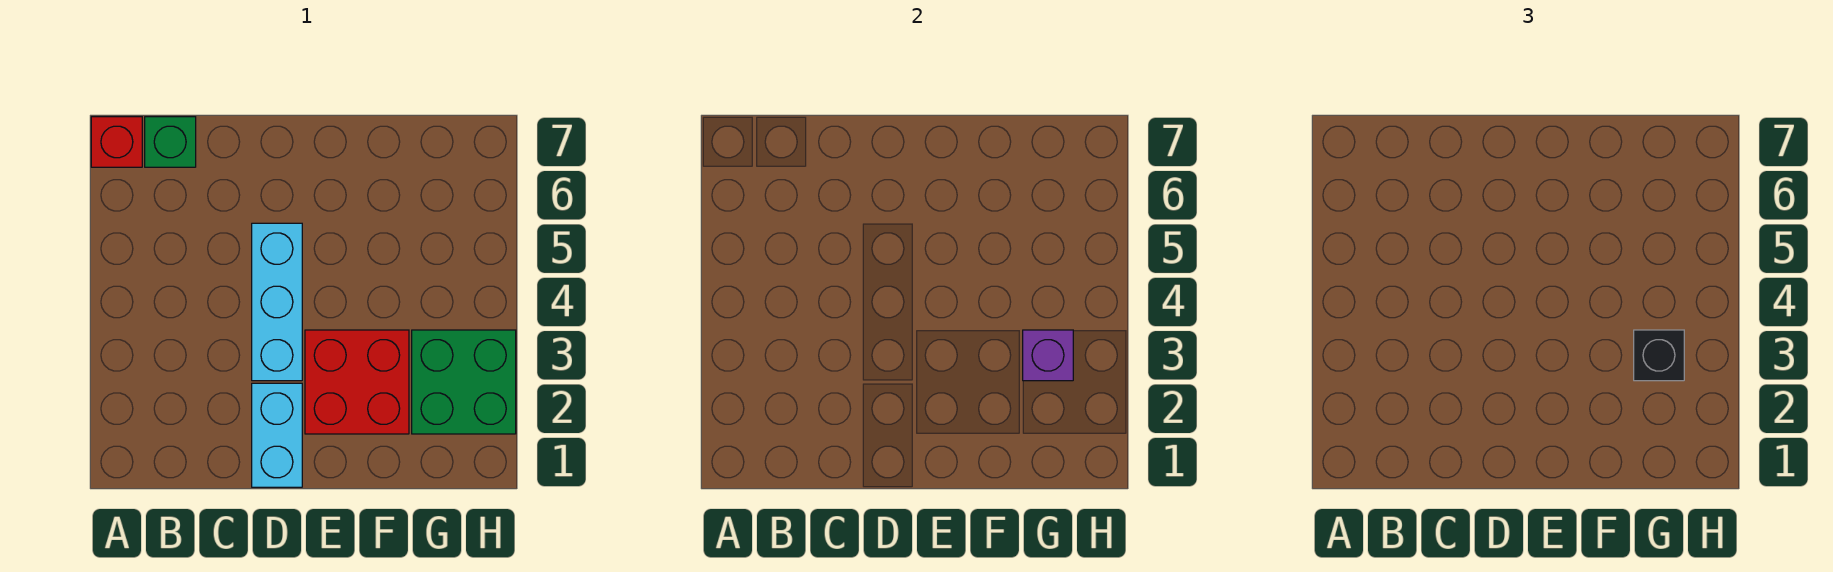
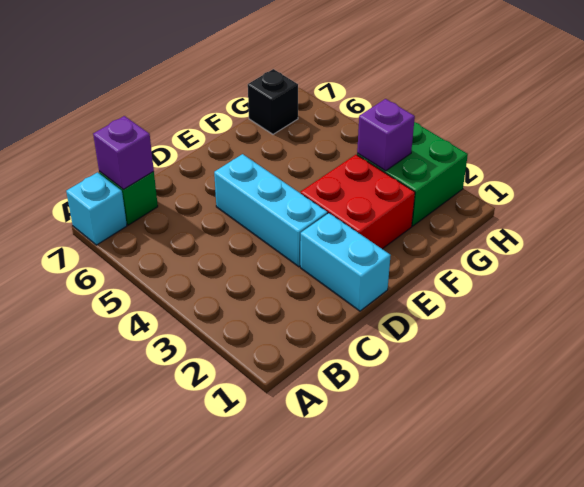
red brick A7 level 1 -> cyan brick A7 level 1
none -> purple brick B7 level 2
black brick G3 level 3 -> black brick G7 level 1

